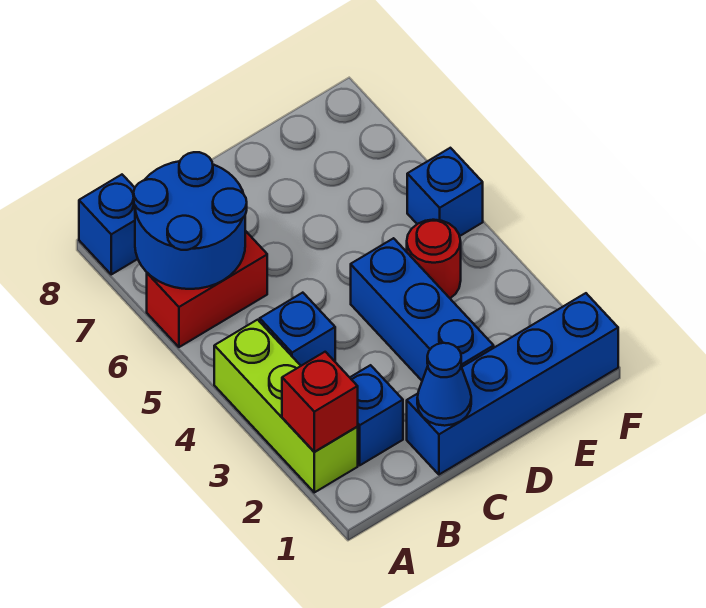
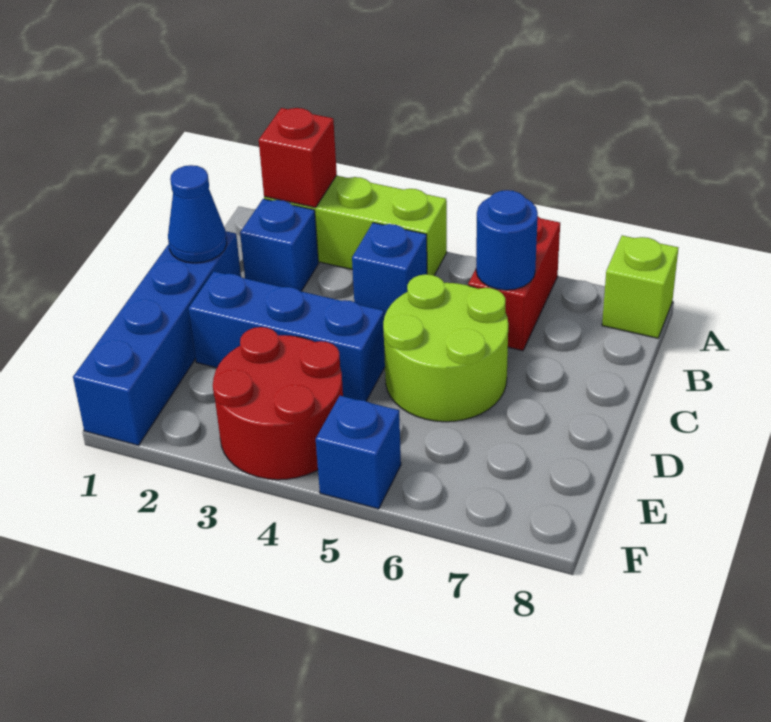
blue round brick A6:B7 level 2 -> blue round brick B6 level 2
blue brick A8 level 1 -> lime brick A8 level 1
none -> lime round brick C5:D6 level 1
red round brick E4 level 1 -> red round brick E3:F4 level 1

